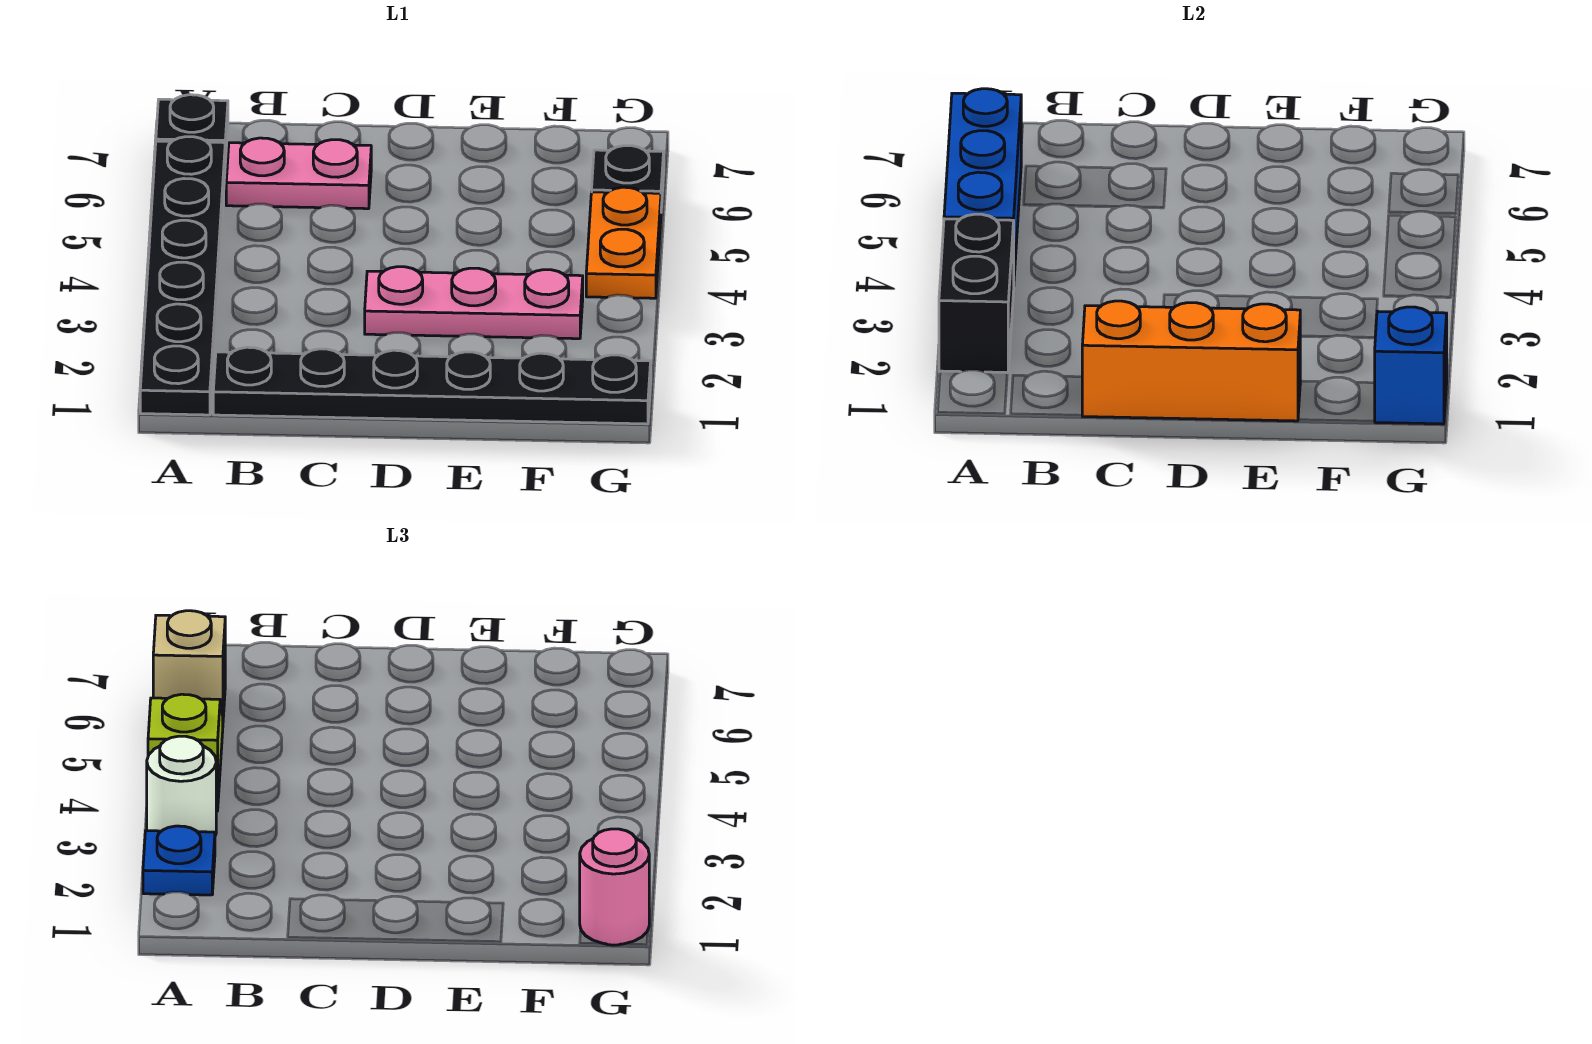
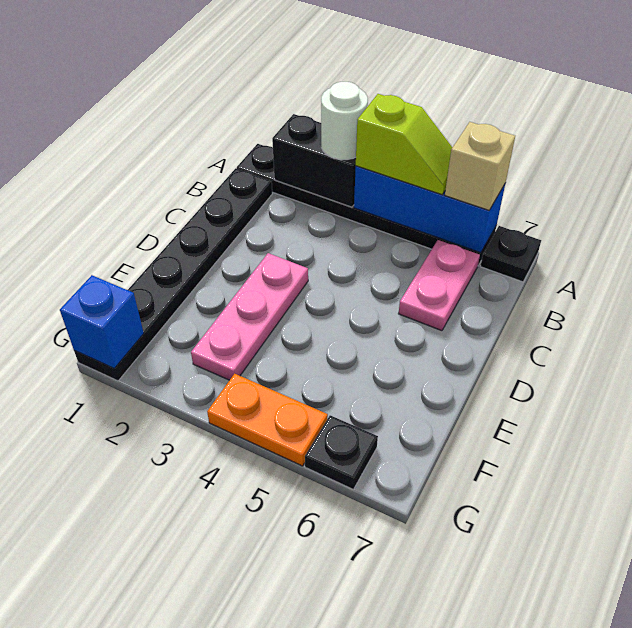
blue plate A2 level 3 -> none
orange brick C1:E1 level 2 -> none
pink round brick G1 level 3 -> none

